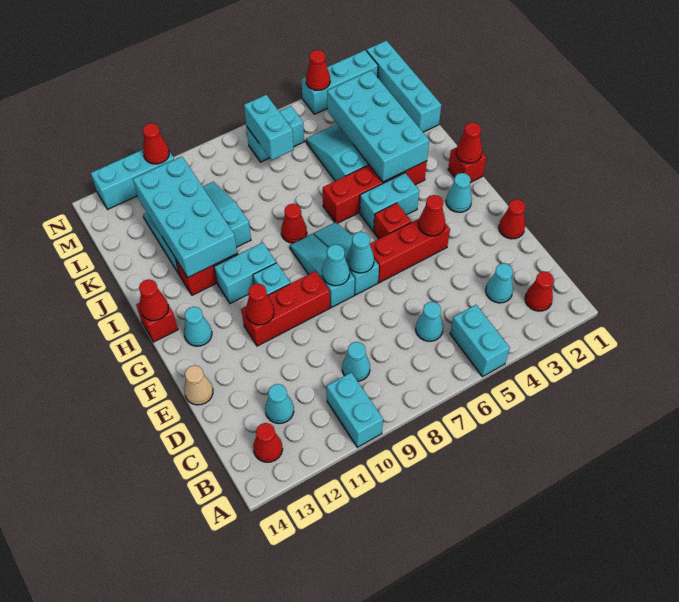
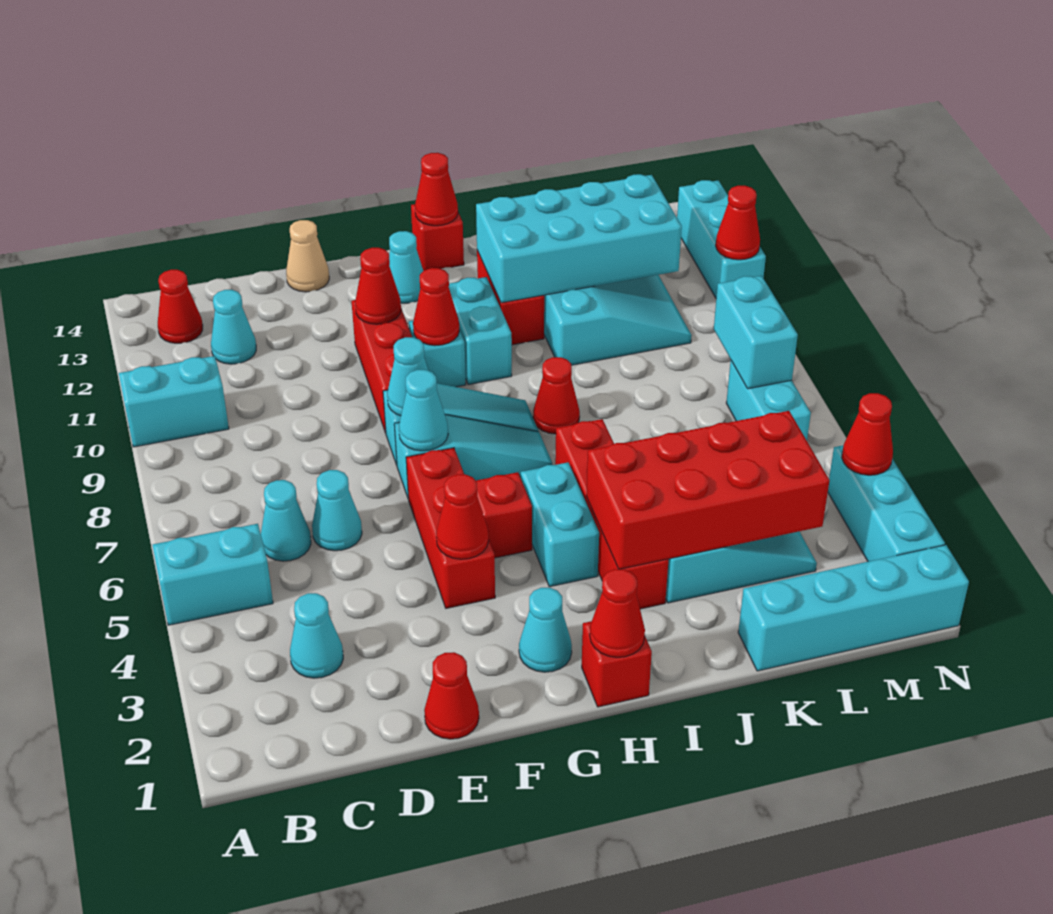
red cone B2 level 1 -> red cone G10 level 2
cyan cone C9 level 1 -> cyan cone D6 level 1
cyan brick I3:L4 level 2 -> red brick I3:L4 level 2
cyan brick L7:M7 level 2 -> cyan brick M7:M8 level 2

